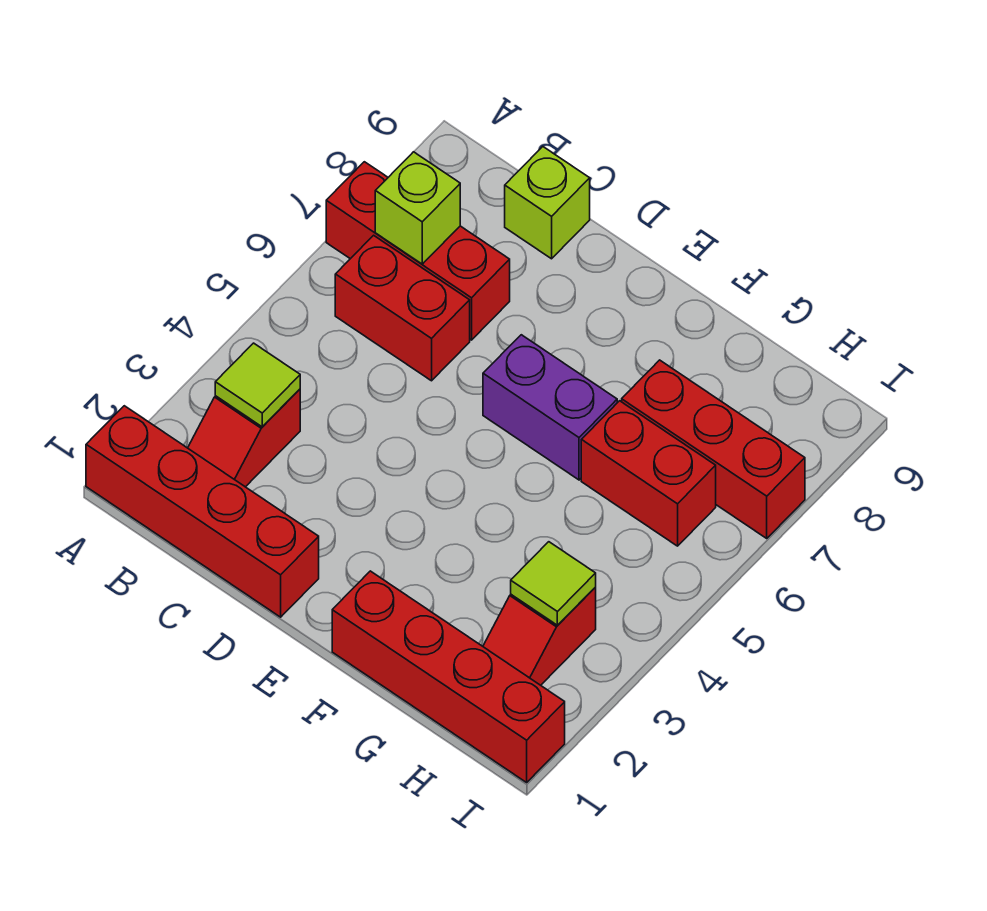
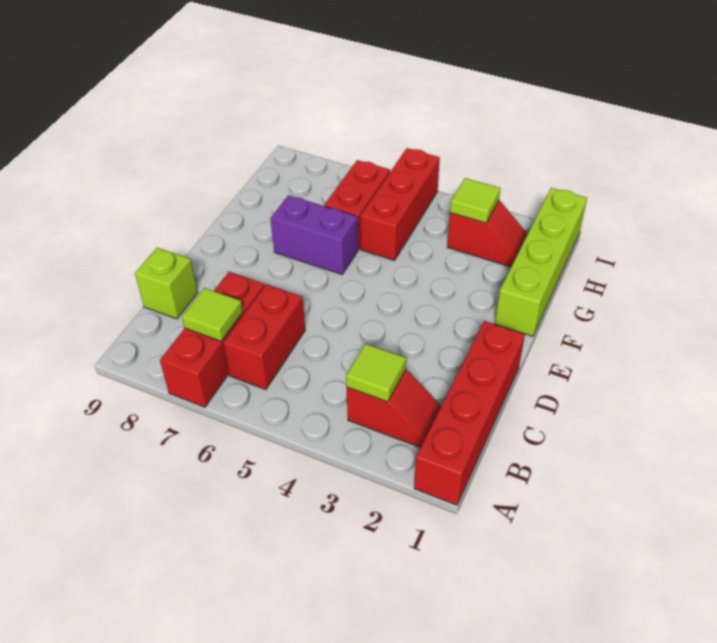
lime brick B7 level 2 -> lime tile B7 level 2
purple brick E6:F6 level 1 -> purple brick F6:F7 level 1
red brick F1:I1 level 1 -> lime brick F1:I1 level 1
red brick G7:I7 level 1 -> red brick G5:I5 level 1

